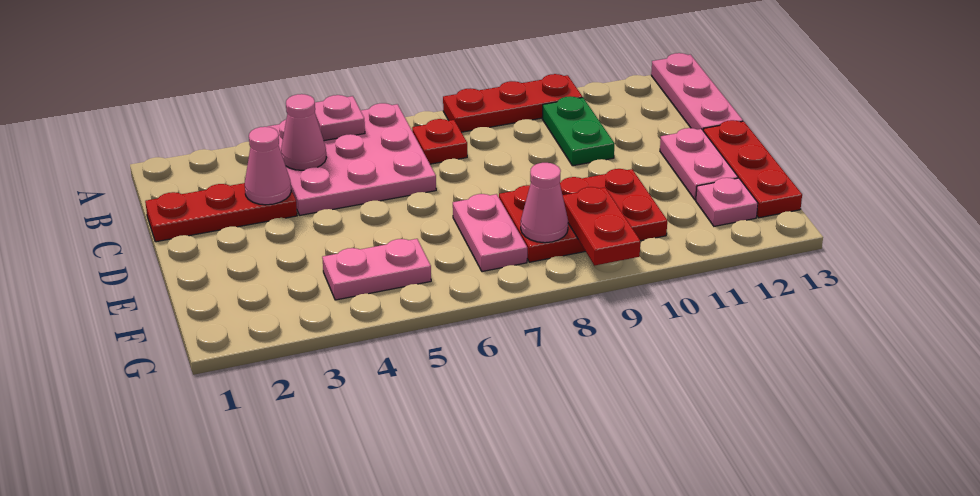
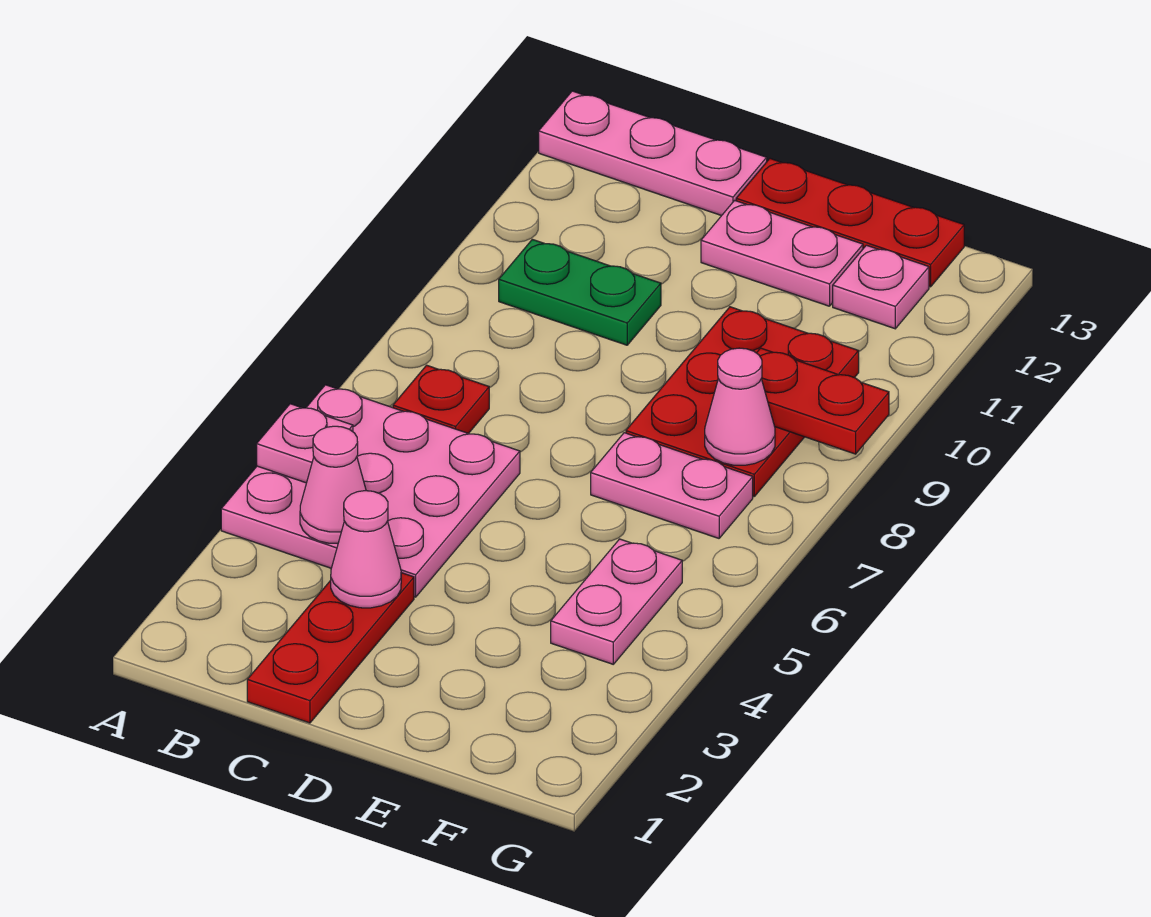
red plate A8:A10 level 1 -> none

